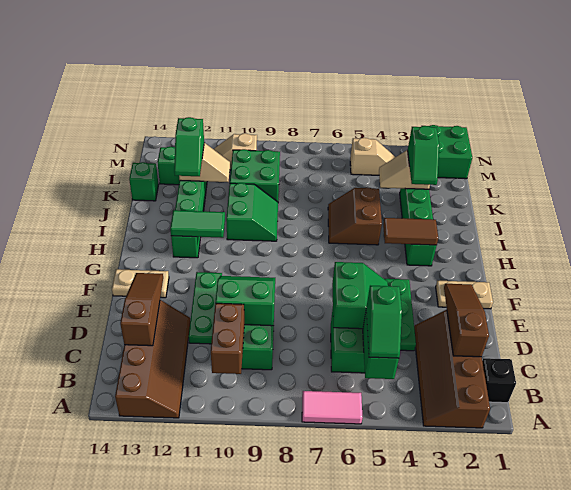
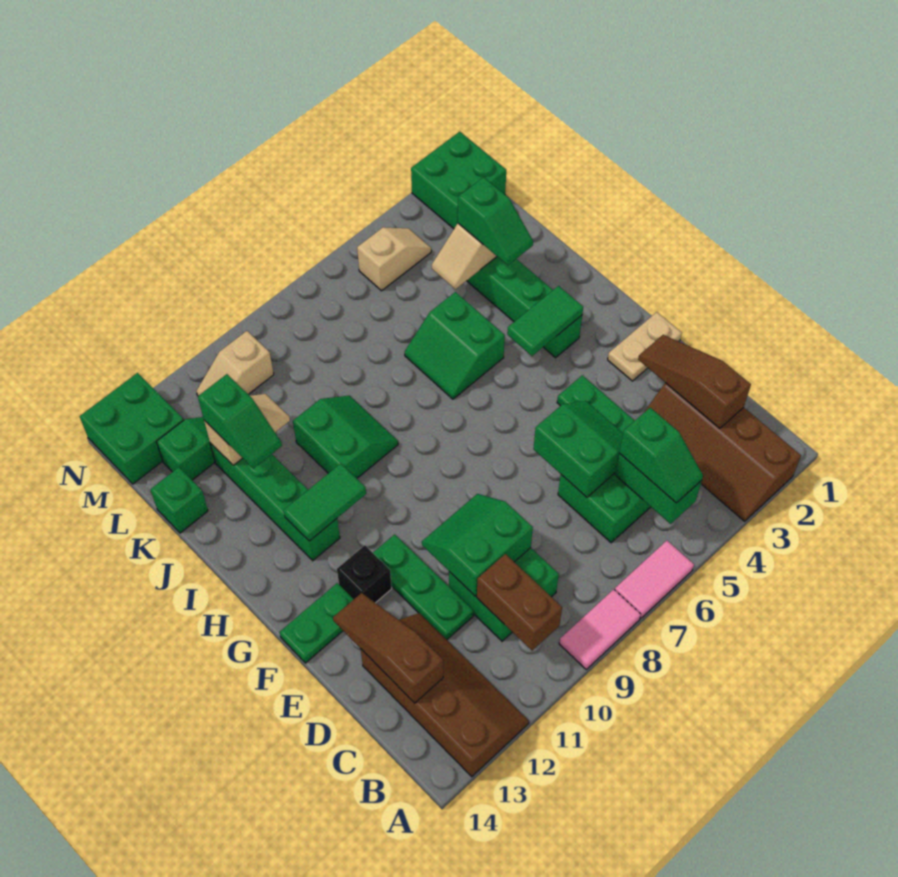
none -> pink tile A8:A9 level 1
black brick B1 level 1 -> black brick F12 level 1
tan plate F13:F14 level 1 -> green plate F13:F14 level 1
brown tile H3:H4 level 2 -> green tile H3:H4 level 2
brown slope I5:J6 level 1 top 5 -> green slope I5:J6 level 1 top 5
green brick K9:L10 level 1 -> green brick M13:N14 level 1

